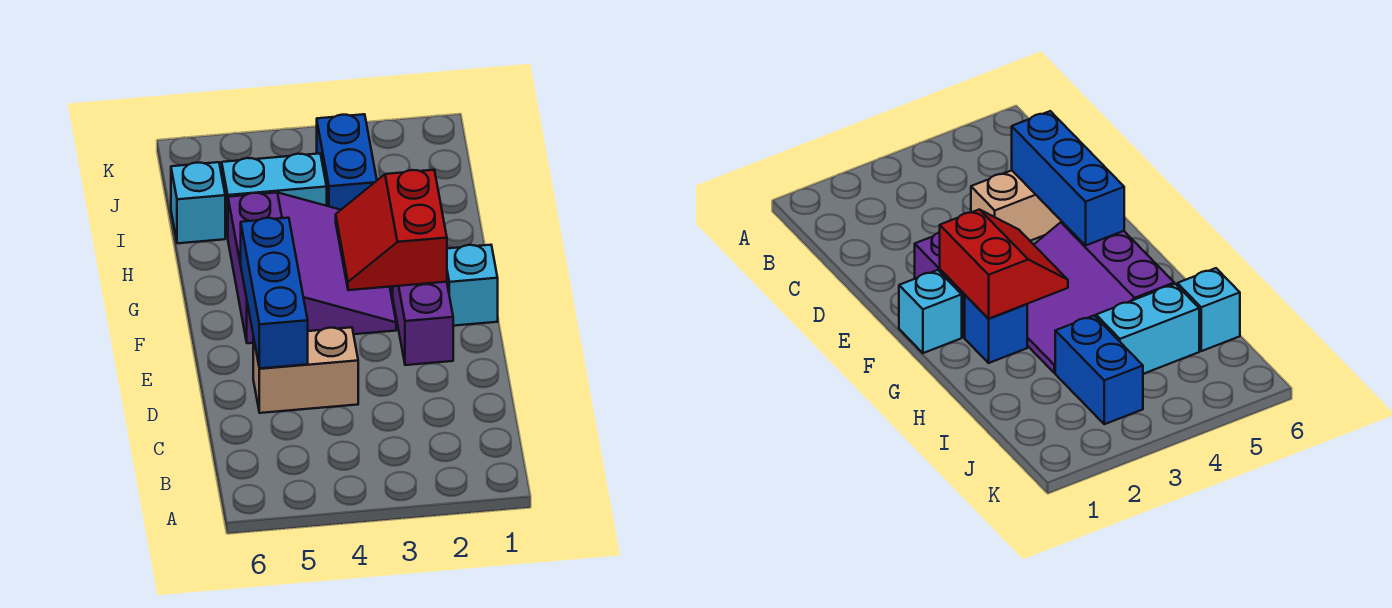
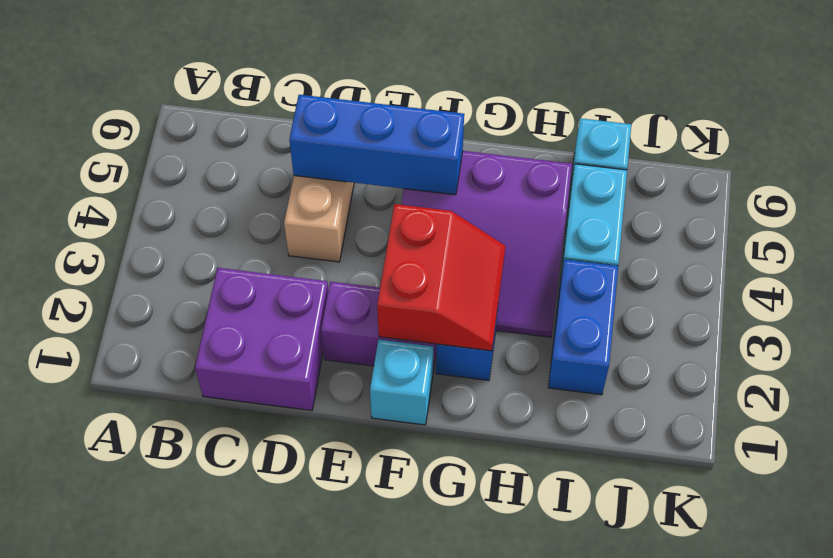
none -> purple brick C1:D2 level 1
red slope F2:G3 level 2 top 2 -> red slope F2:G3 level 2 top F
blue brick I3:J3 level 1 -> blue brick I2:I3 level 1

